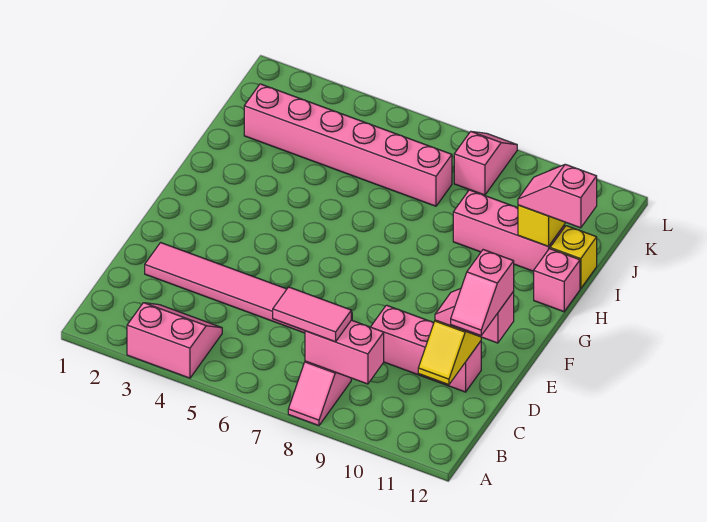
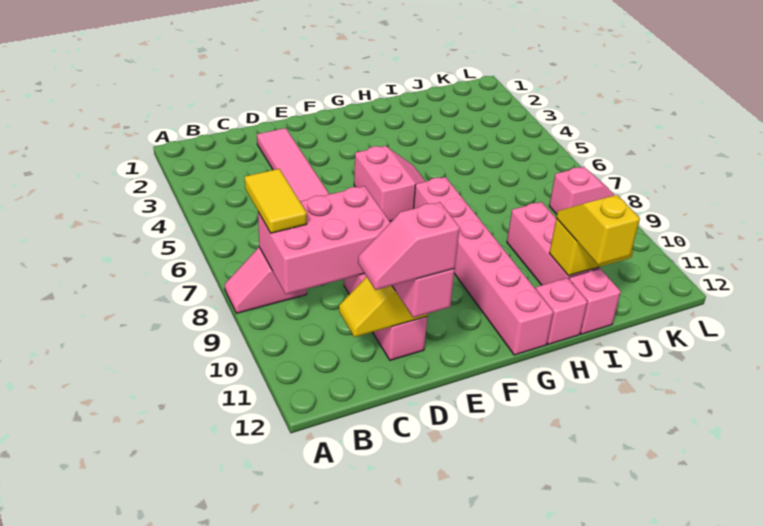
pink slope A3:B4 level 1 top A -> pink slope F5:G6 level 1 top F
pink tile B7:B8 level 3 -> yellow tile B7:B8 level 3
pink brick B8:B9 level 2 -> pink brick B8:D9 level 2
pink slope I11:I12 level 3 top 12 -> yellow slope I11:I12 level 3 top 12
yellow brick I12 level 1 -> pink brick I12 level 1
pink brick J2:J7 level 1 -> pink brick G7:G12 level 1

